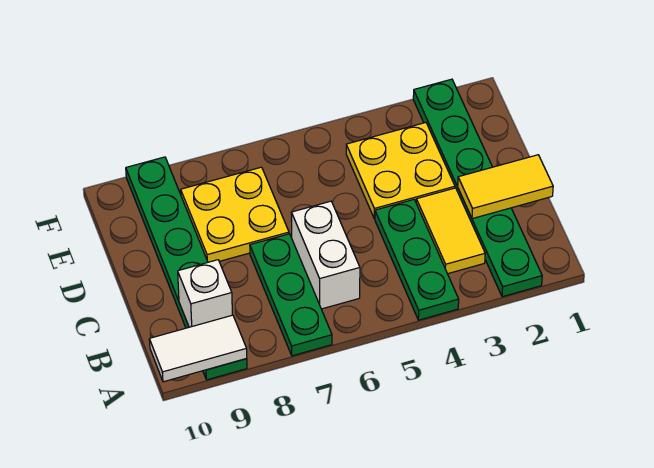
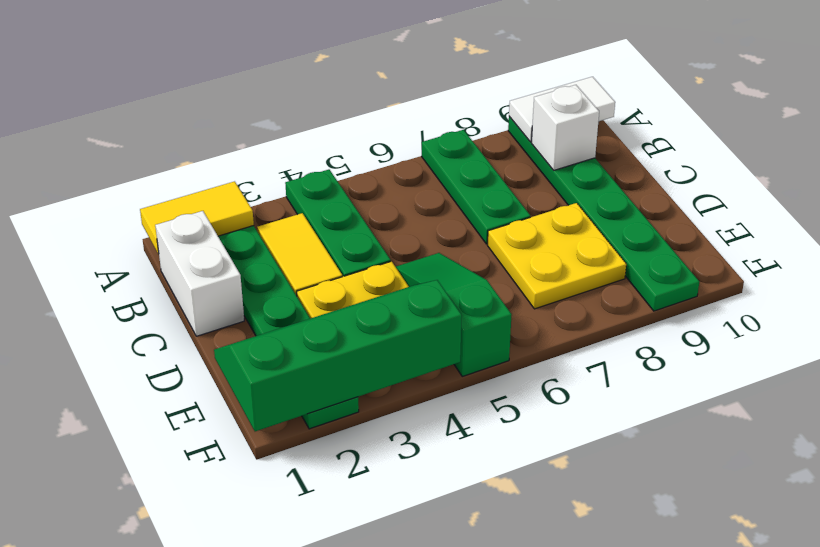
white brick B6:C6 level 1 -> white brick B1:C1 level 1
yellow tile C1:C2 level 2 -> yellow tile A1:A2 level 2
none -> green slope D5:F5 level 1 top F
none -> green slope E1:F4 level 2 top F

